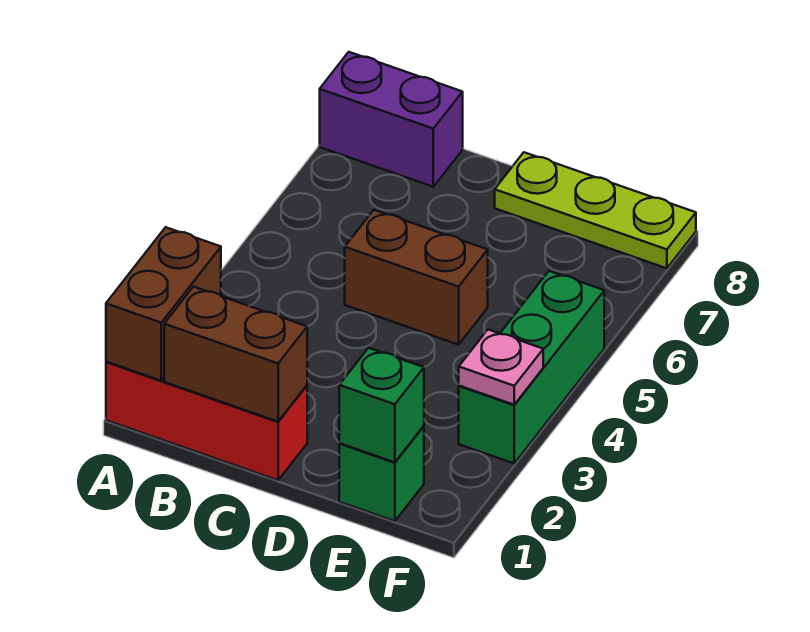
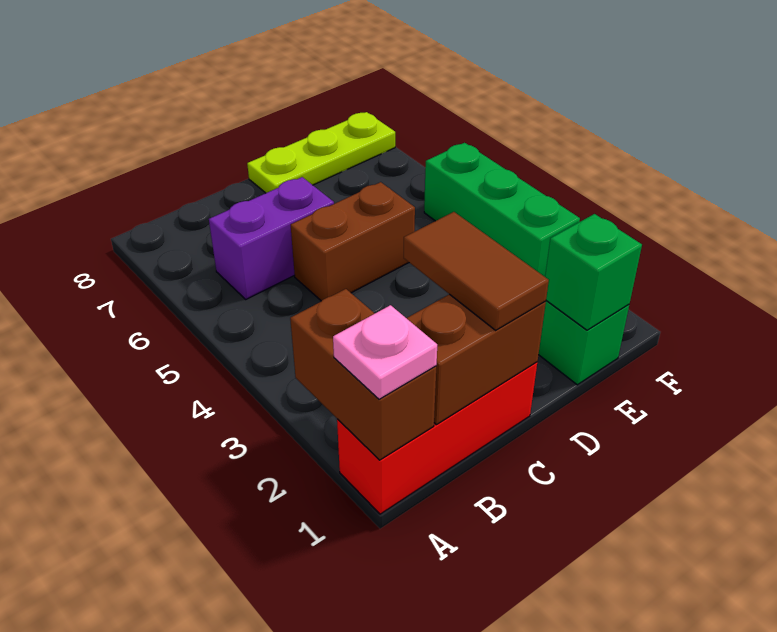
purple brick A8:B8 level 1 -> purple brick B6:C6 level 1
none -> brown tile C1:C2 level 3
pink plate F3 level 2 -> pink plate A1 level 3

